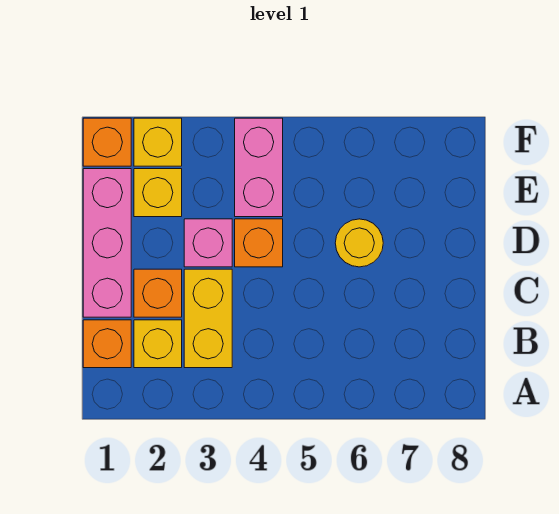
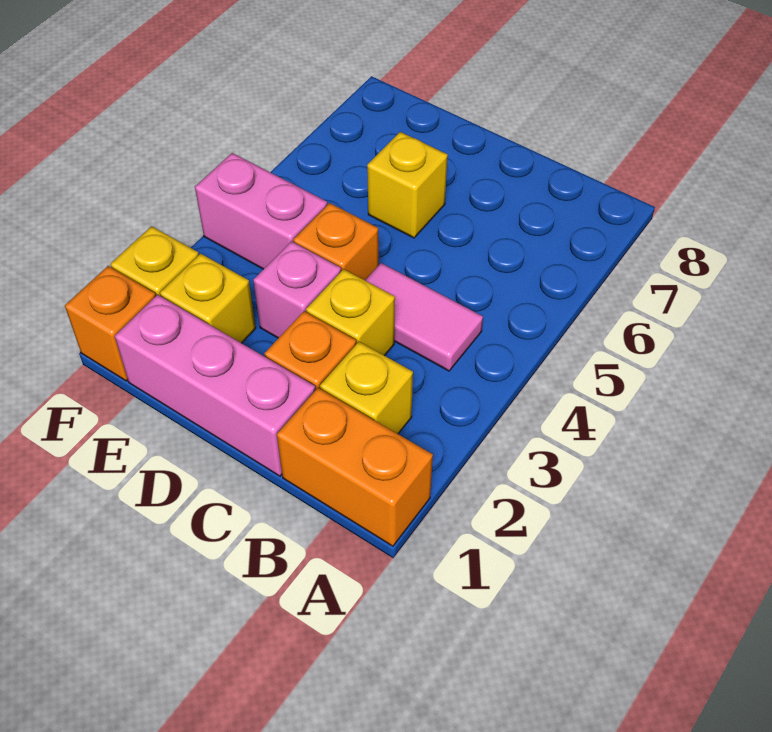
orange brick B1 level 1 -> orange brick A1:B1 level 1
yellow brick B3:C3 level 1 -> yellow brick C3 level 1
none -> pink tile B4:C4 level 1
yellow round brick D6 level 1 -> yellow brick D6 level 1

